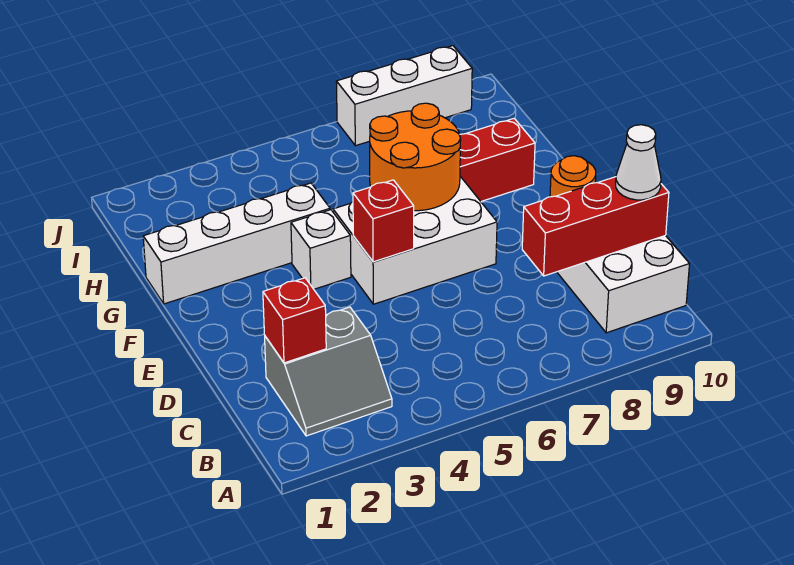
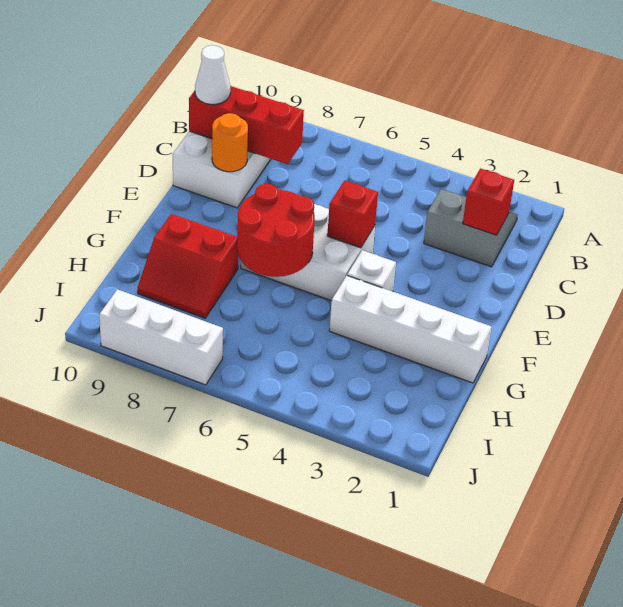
orange round brick F6:G7 level 2 -> red round brick F6:G7 level 2

